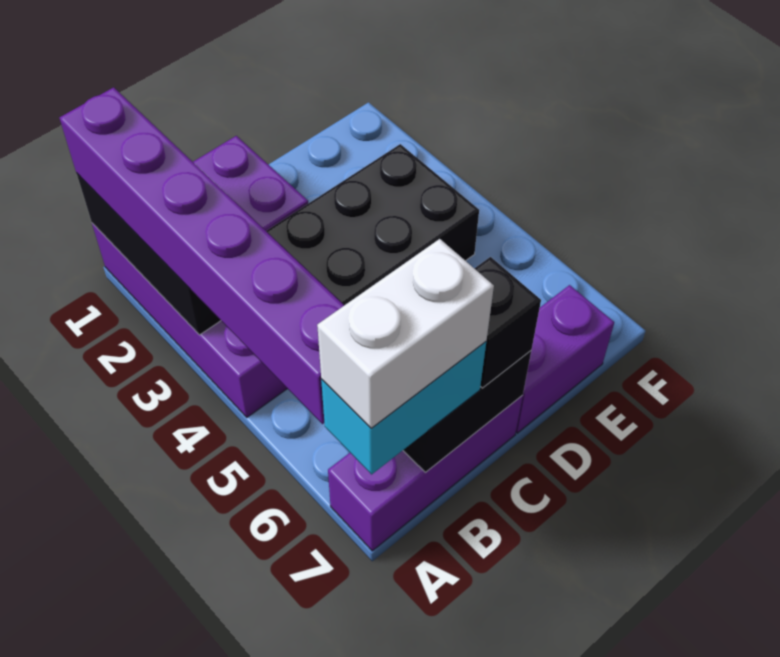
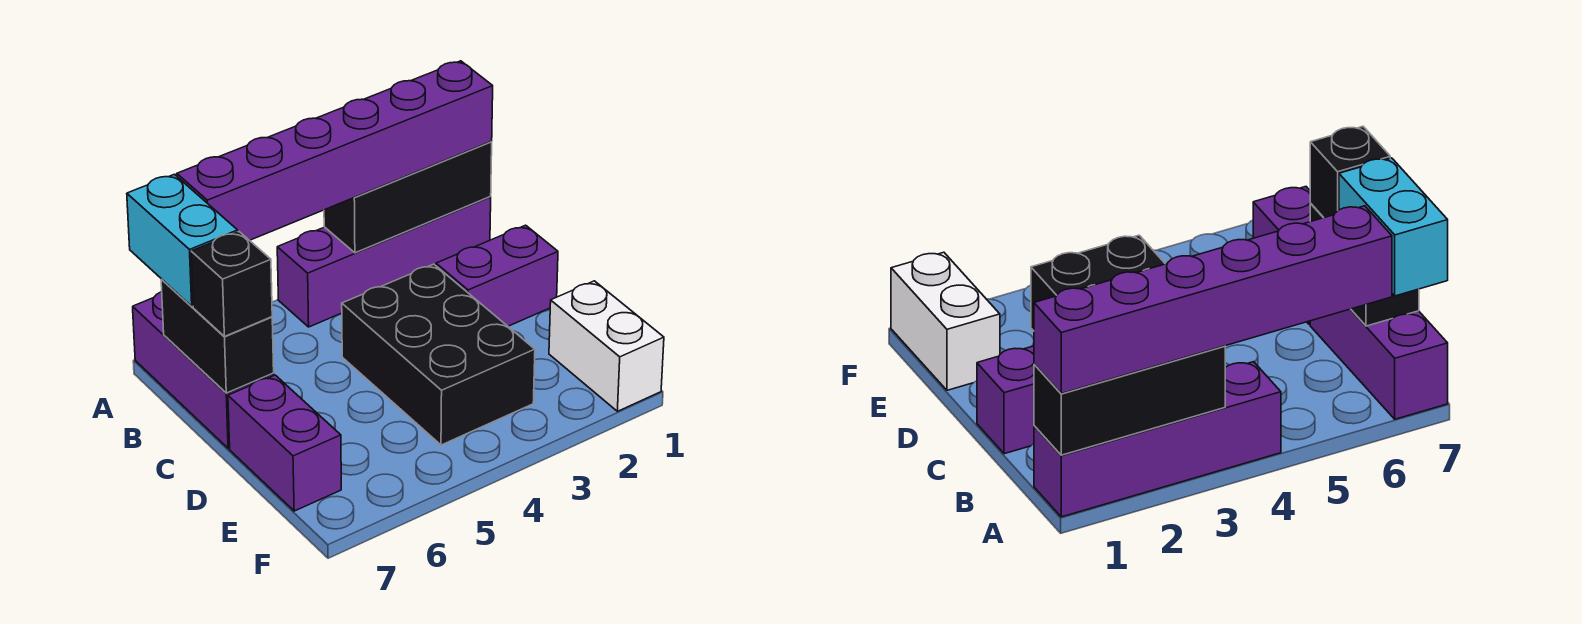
white brick A7:B7 level 4 -> white brick E1:F1 level 1

